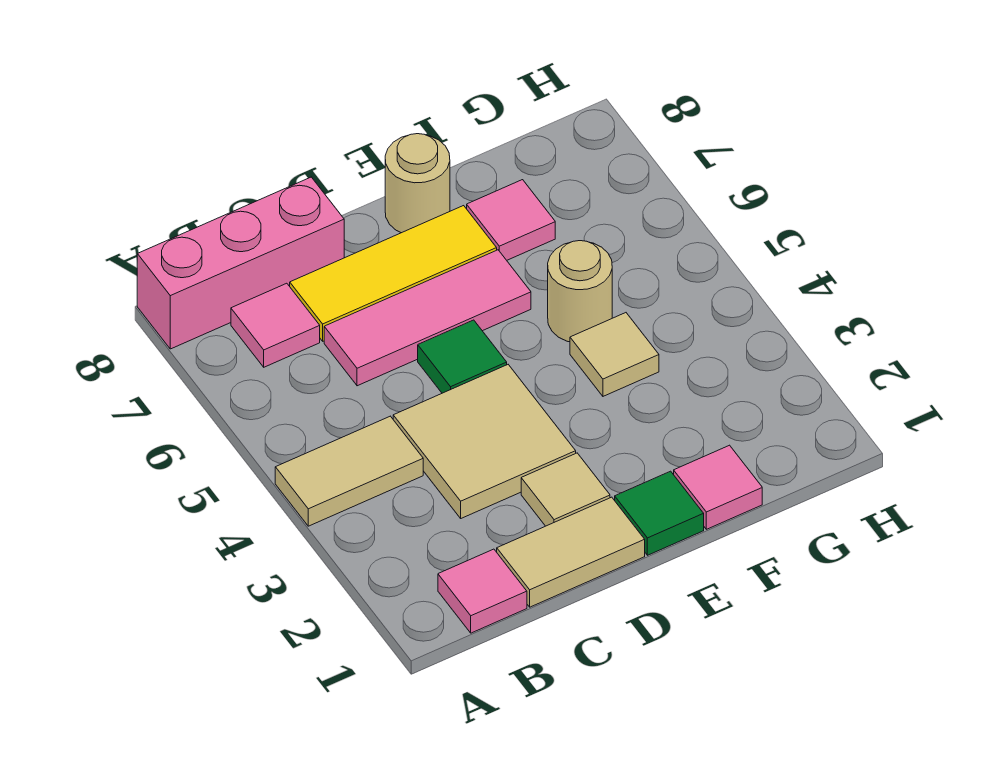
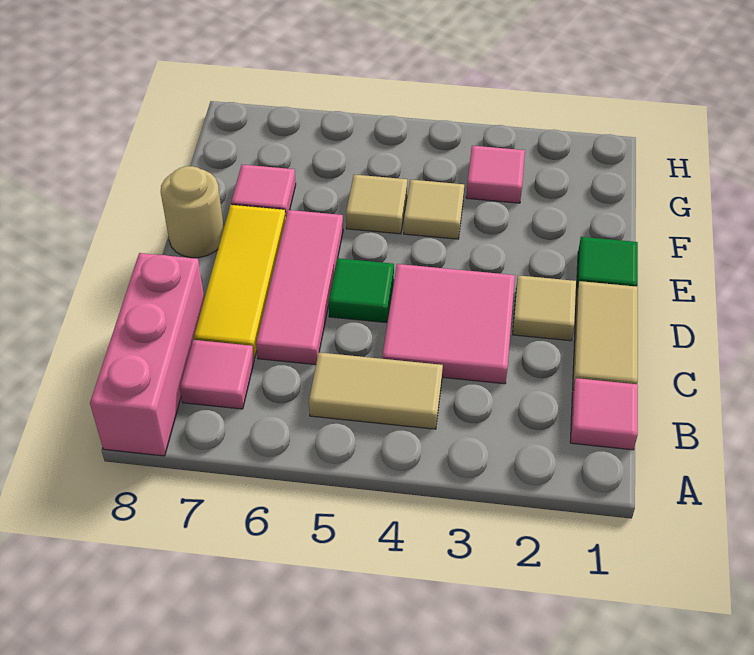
tan tile A4:B4 level 1 -> tan tile B4:B5 level 1
tan tile C3:D4 level 1 -> pink tile C3:D4 level 1
pink tile F1 level 1 -> pink tile G3 level 1
tan round brick F5 level 1 -> tan tile F5 level 1

